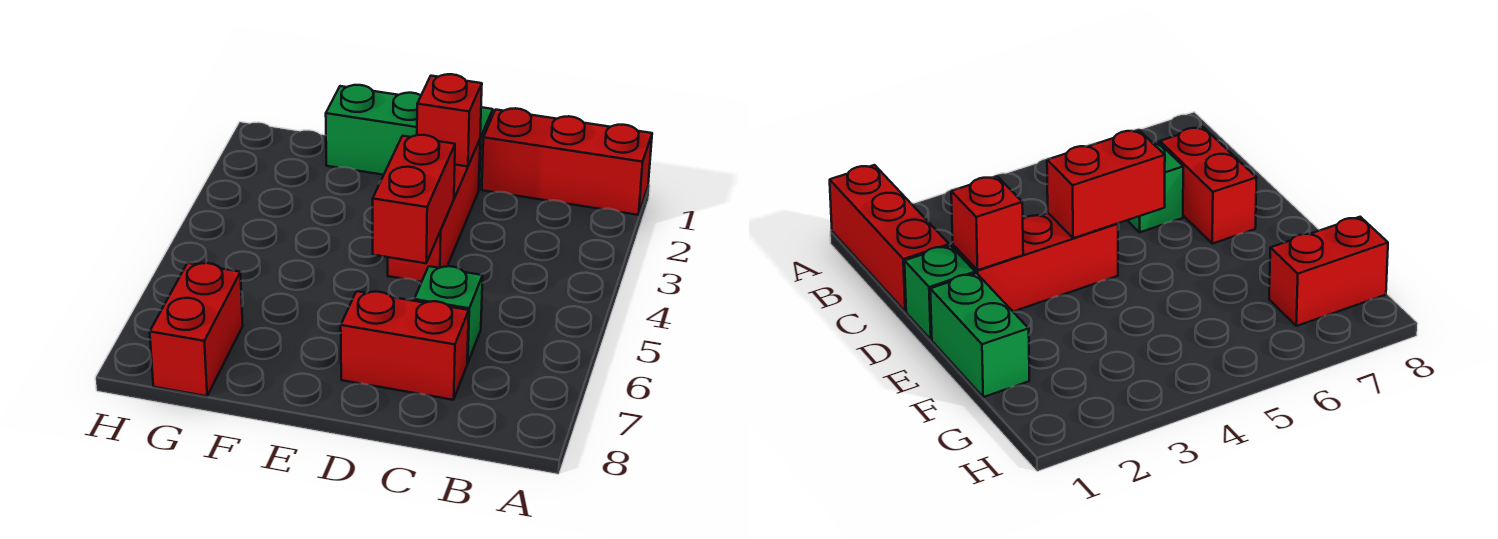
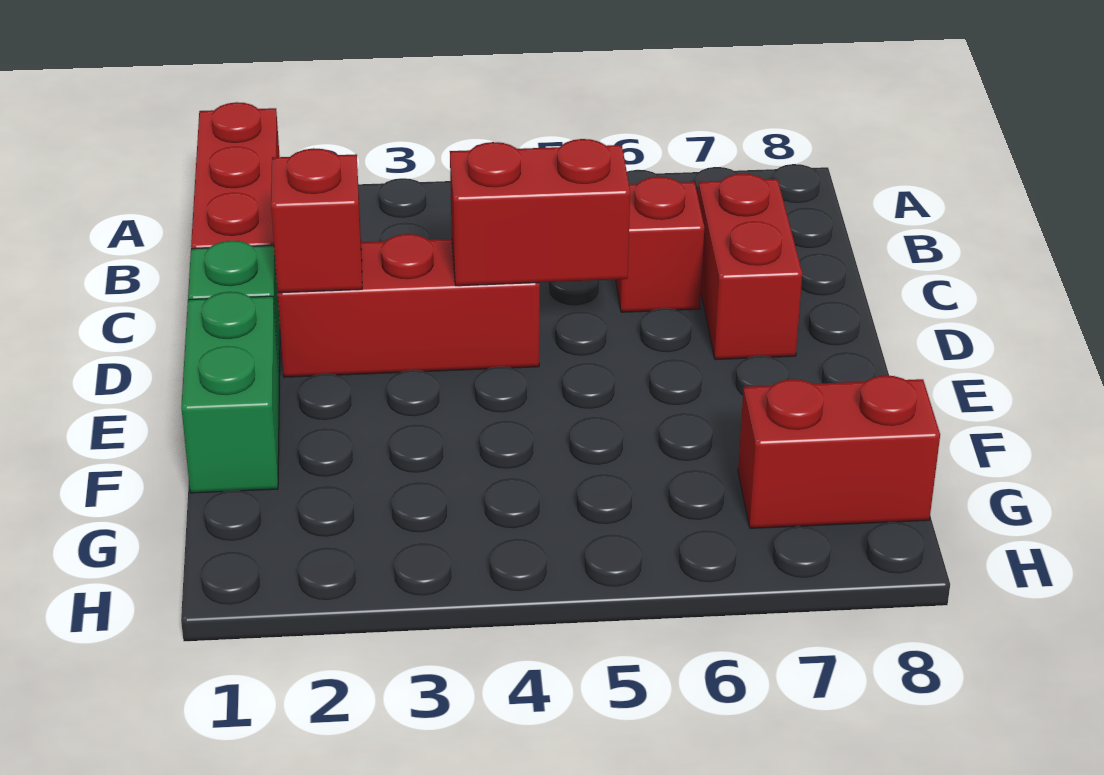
green brick C6 level 1 -> red brick C6 level 1

